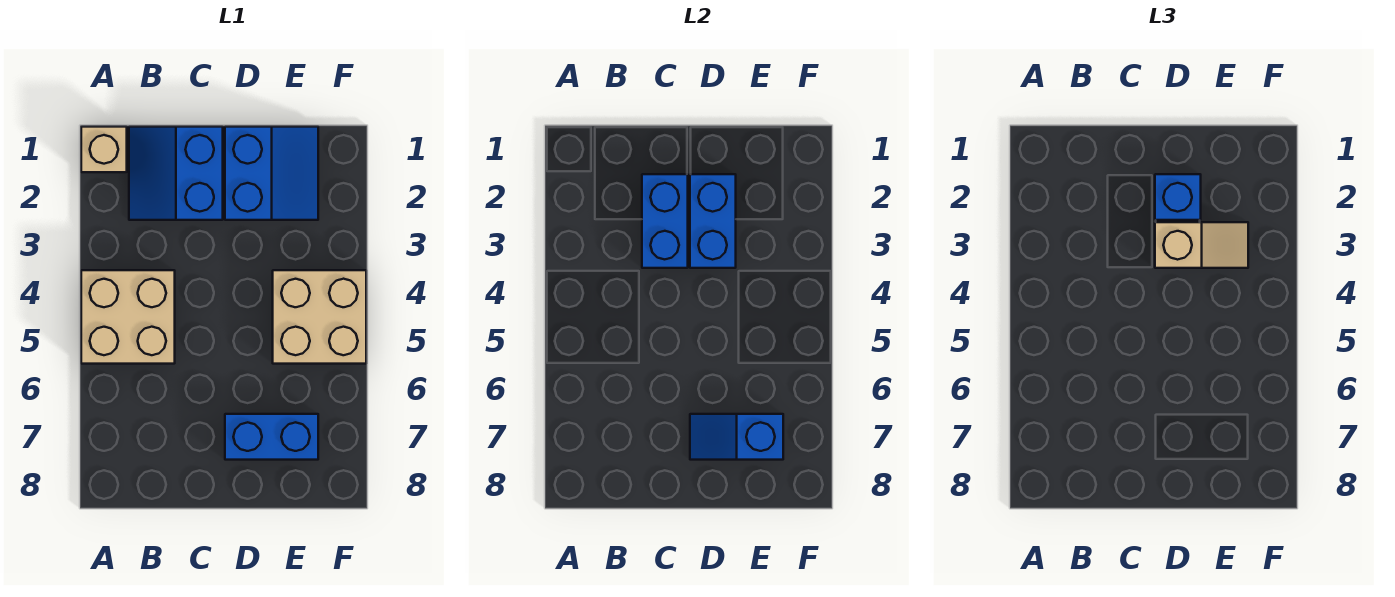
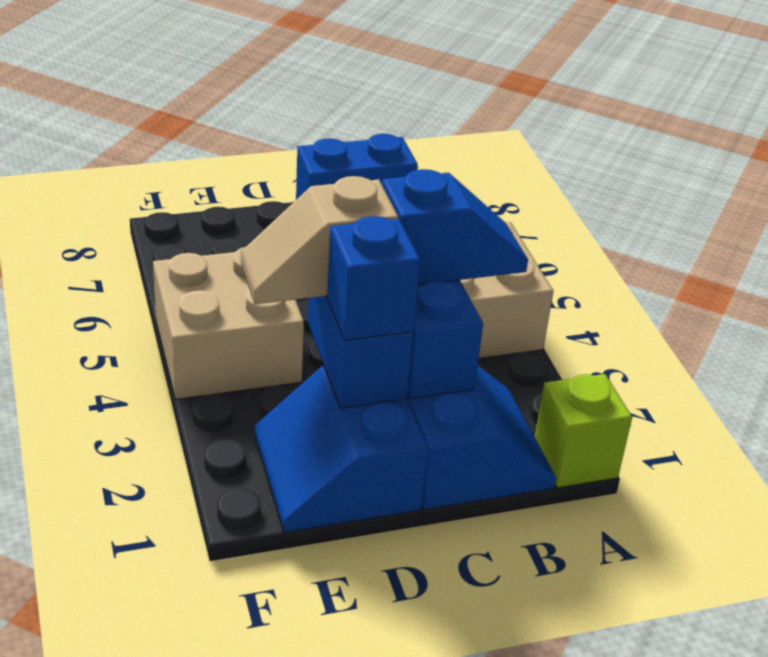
tan brick A1 level 1 -> lime brick A1 level 1
blue brick D7:E7 level 1 -> blue brick B8:C8 level 1
blue slope D7:E7 level 2 top E -> blue slope B3:C3 level 3 top C

